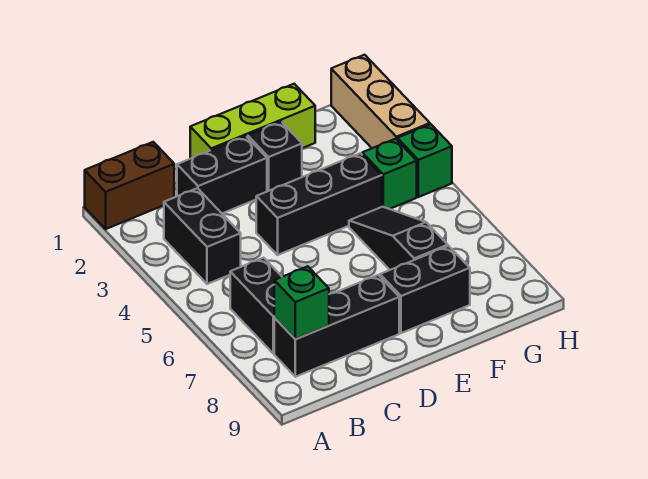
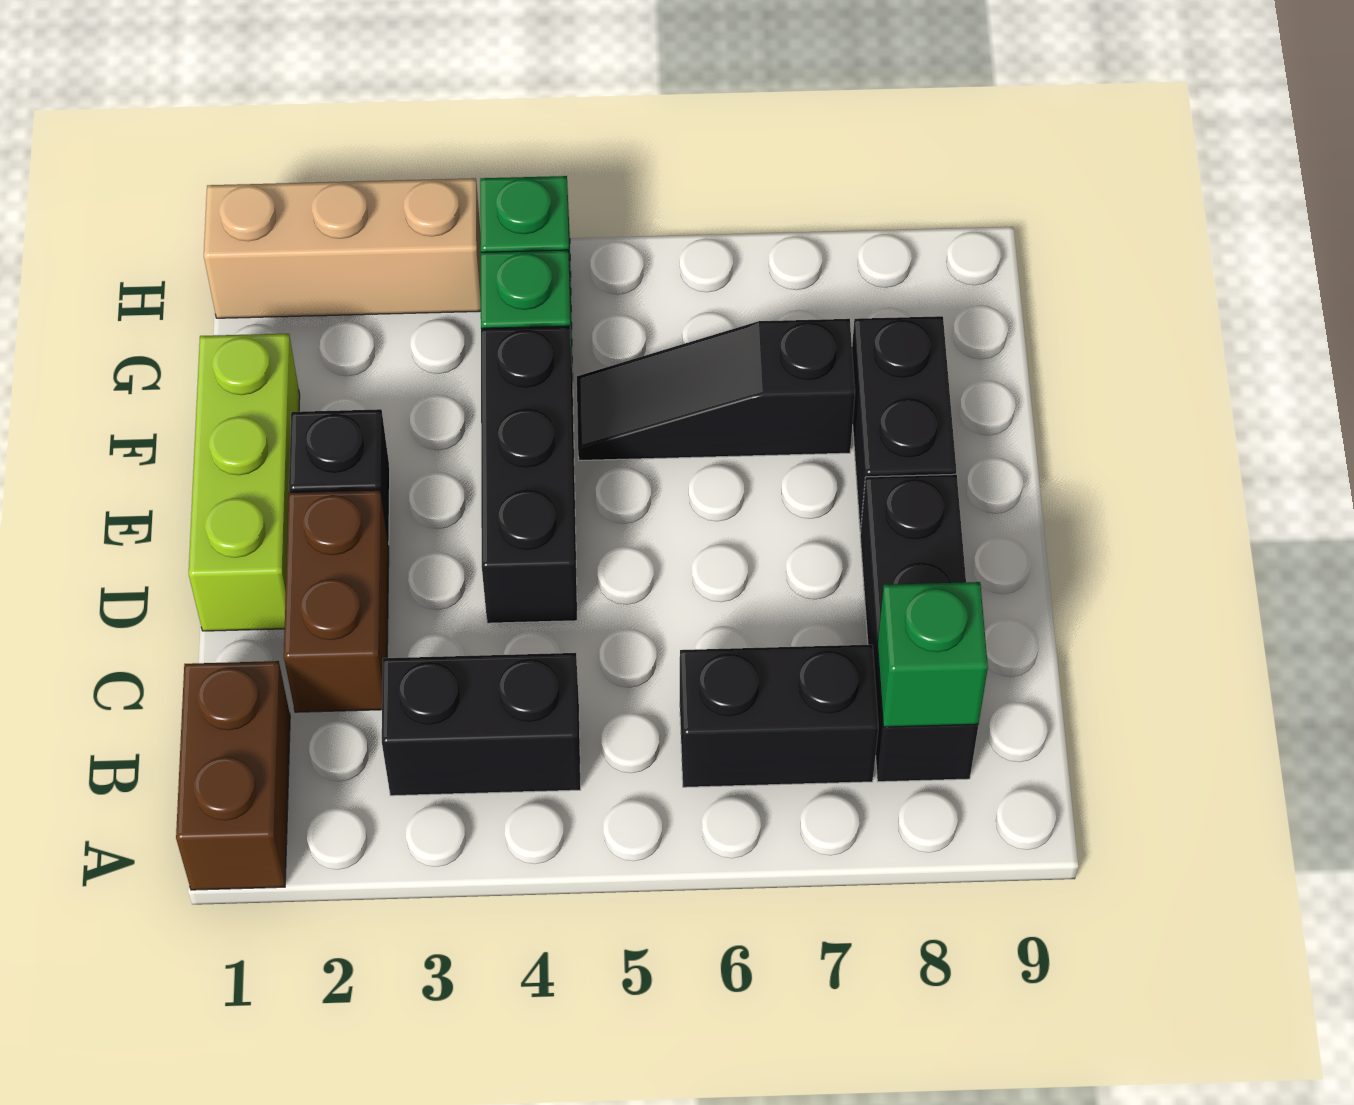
black brick C2:D2 level 1 -> brown brick C2:D2 level 1

